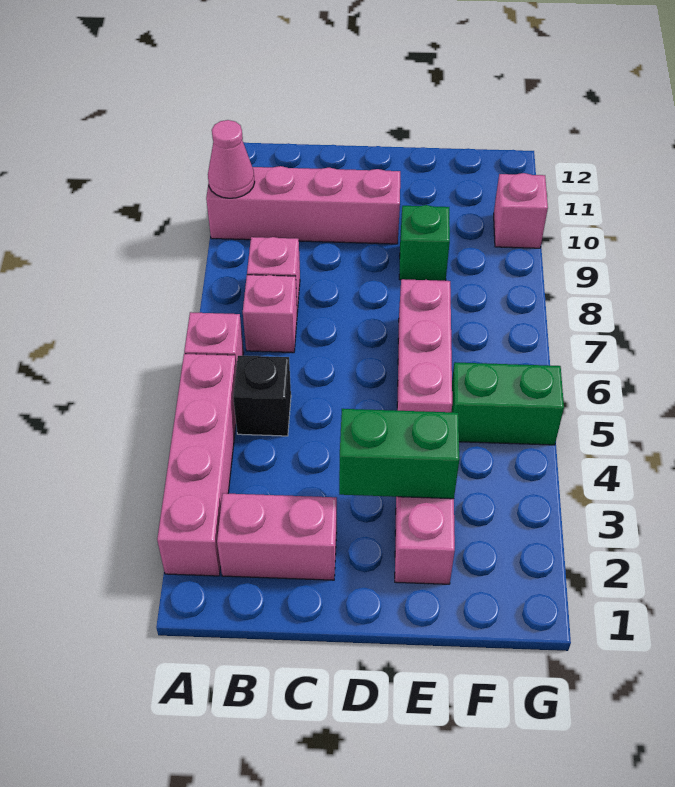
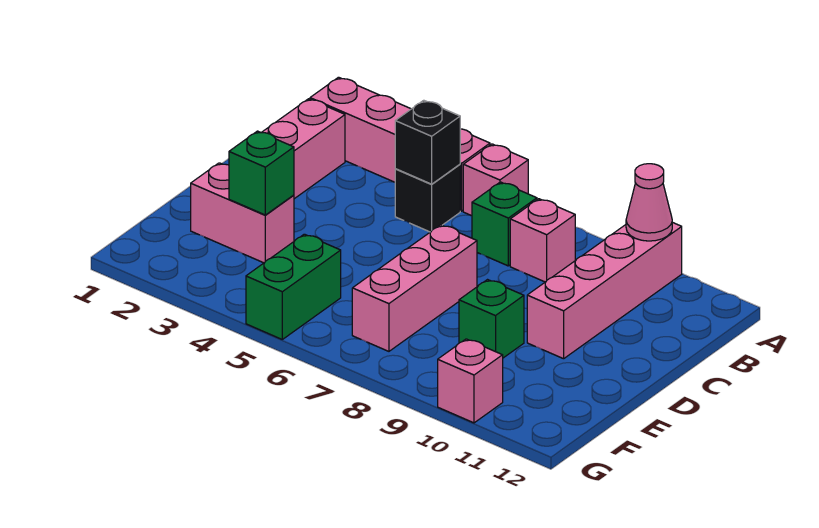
none -> black brick B5 level 2
pink brick B7 level 1 -> green brick B7 level 1
green brick D3:E3 level 2 -> green brick E3 level 2
pink brick E5:E7 level 1 -> pink brick D7:F7 level 1

